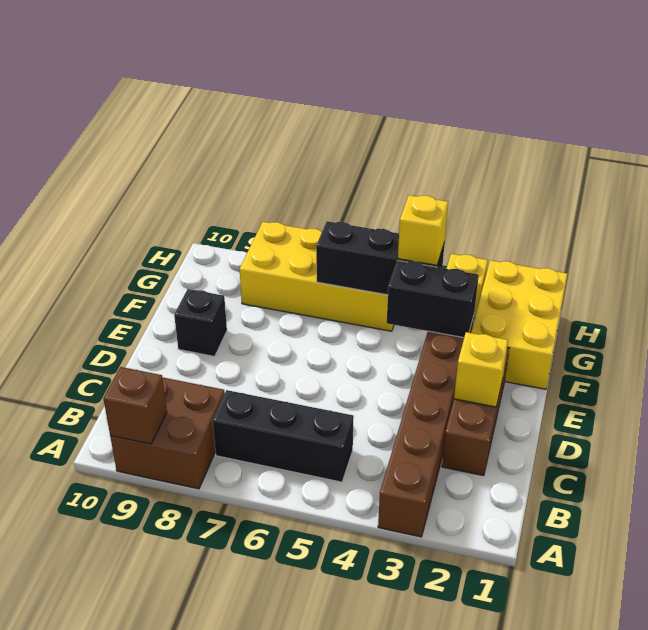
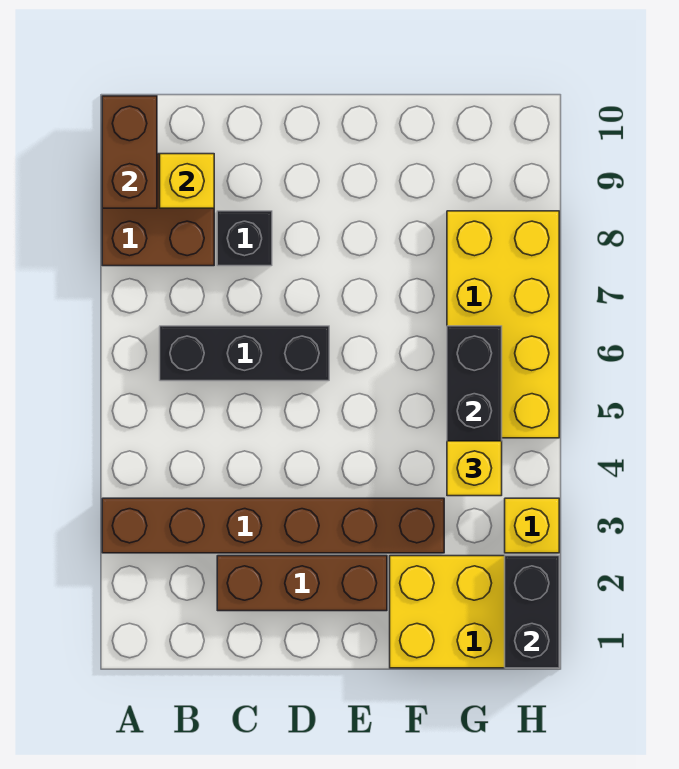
brown brick A9 level 2 -> brown brick A9:A10 level 2
black brick B5:B7 level 1 -> black brick B6:D6 level 1
yellow brick D2 level 2 -> yellow brick B9 level 2
black brick E9 level 1 -> black brick C8 level 1
black brick F3:F4 level 2 -> black brick H1:H2 level 2

